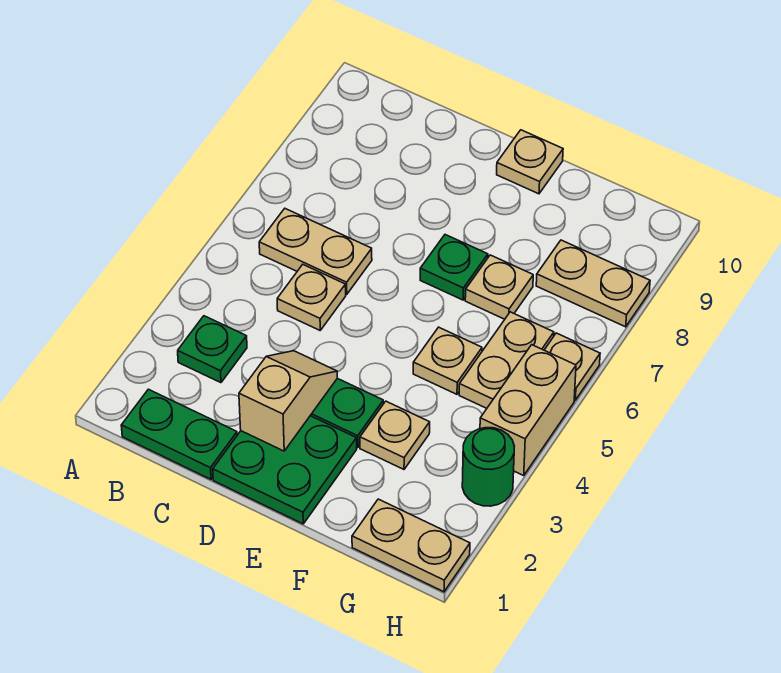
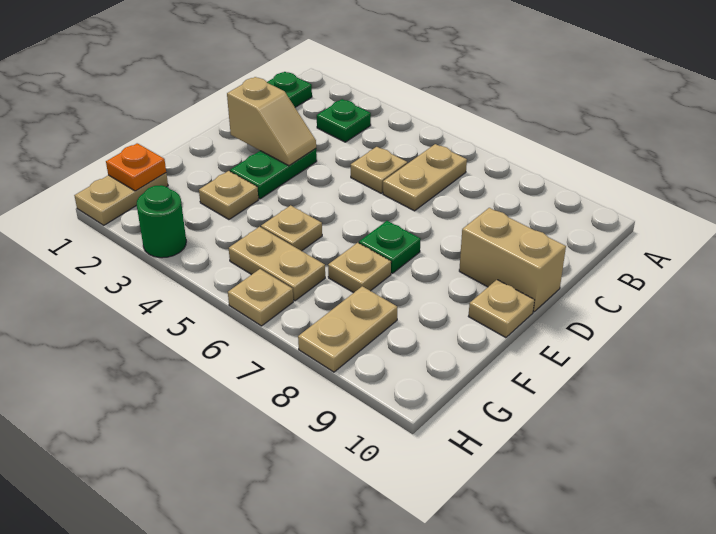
green plate D1:E2 level 1 -> none
none -> orange plate G1 level 2
tan brick H4:H5 level 1 -> tan brick D9:D10 level 1

